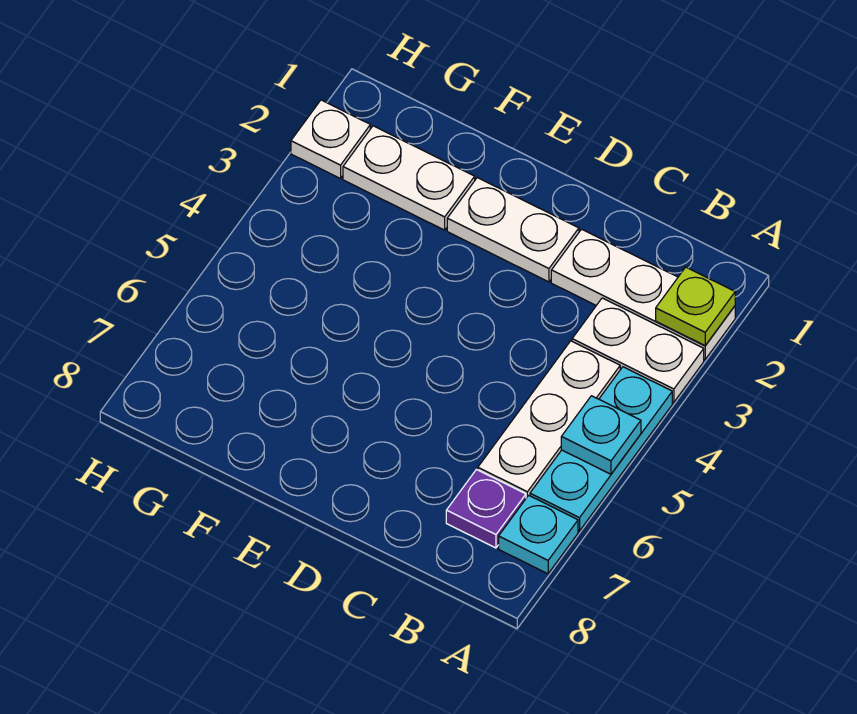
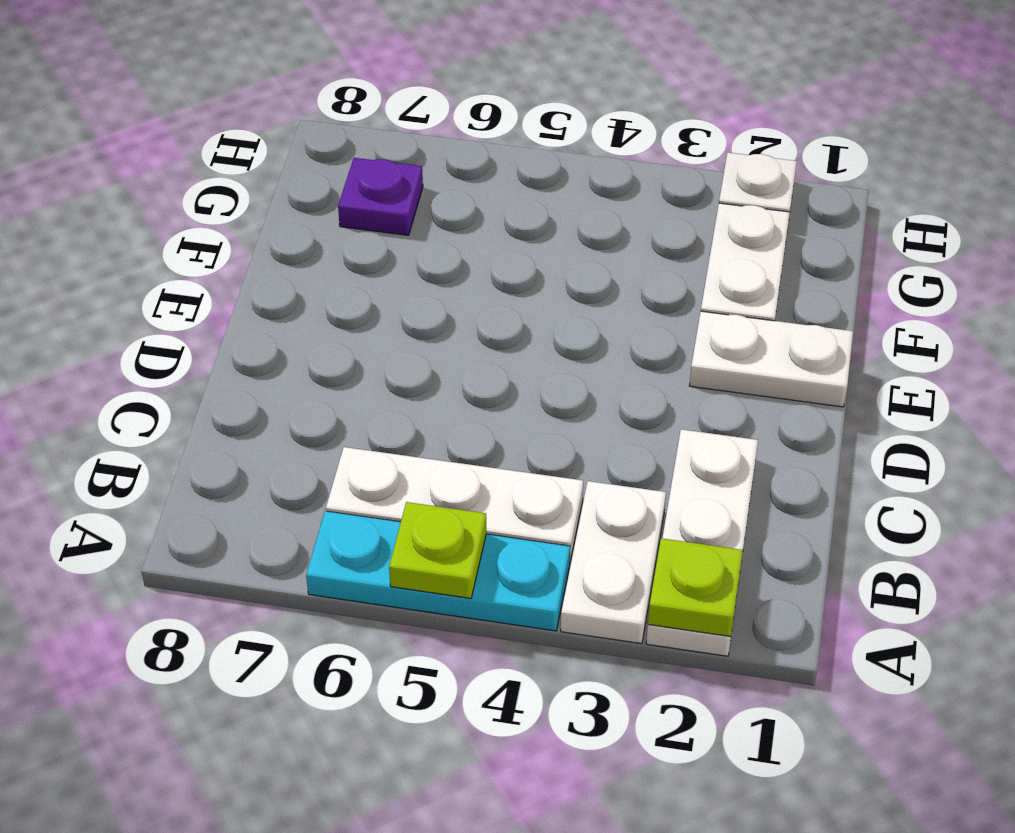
cyan plate A5 level 2 -> lime plate A5 level 2
cyan plate A7 level 1 -> none
purple plate B7 level 1 -> purple plate G7 level 1
white plate D2:E2 level 1 -> white plate E1:E2 level 1

